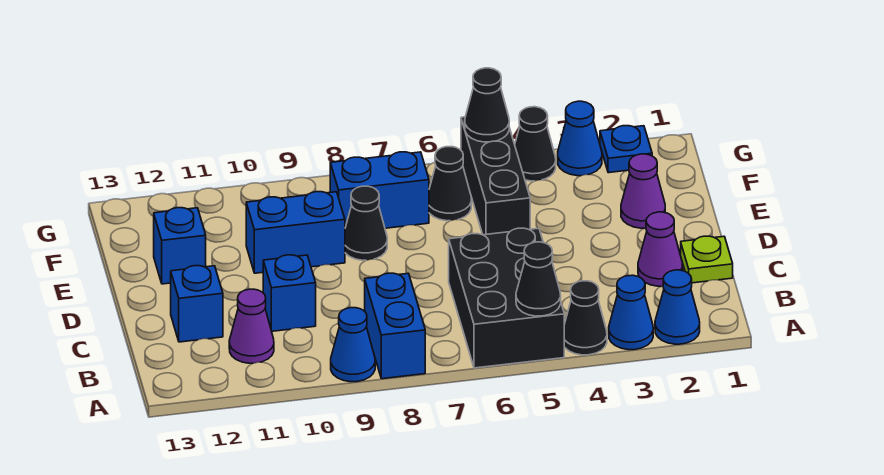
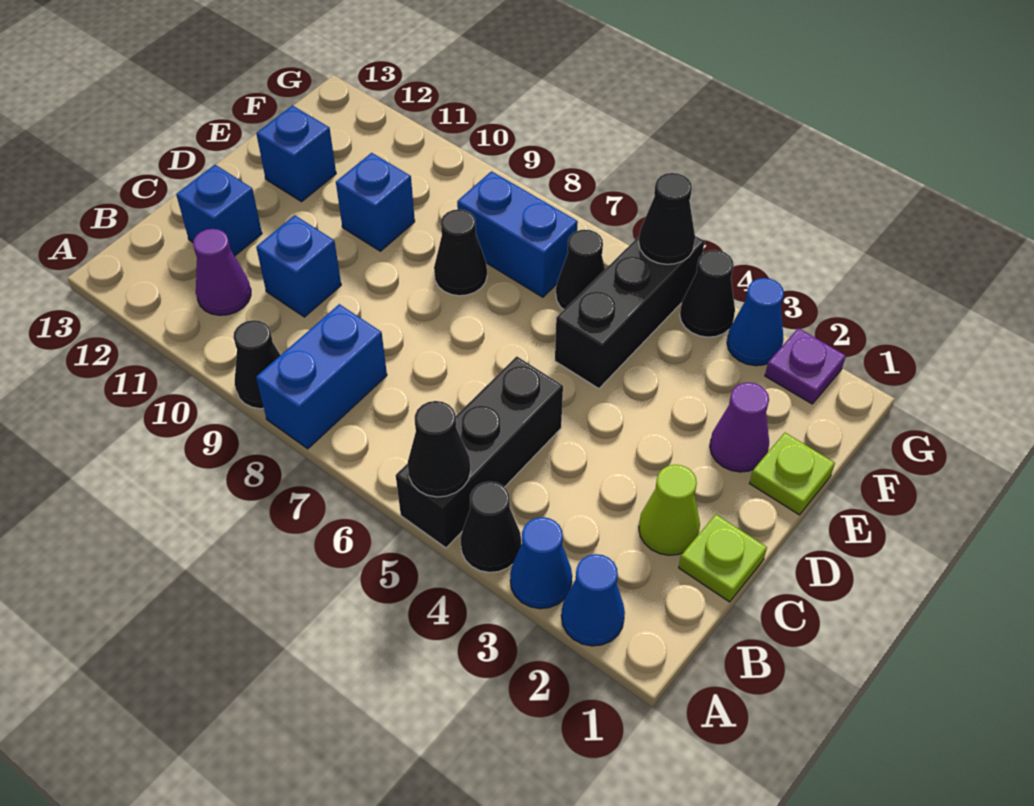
black brick A5:C6 level 1 -> black brick A5:C5 level 1
blue cone A9 level 1 -> black cone A9 level 1
purple cone C2 level 1 -> lime cone C2 level 1
none -> lime plate E1 level 1
blue brick E9:E10 level 1 -> blue brick E10 level 1
blue plate G2 level 1 -> purple plate G2 level 1

